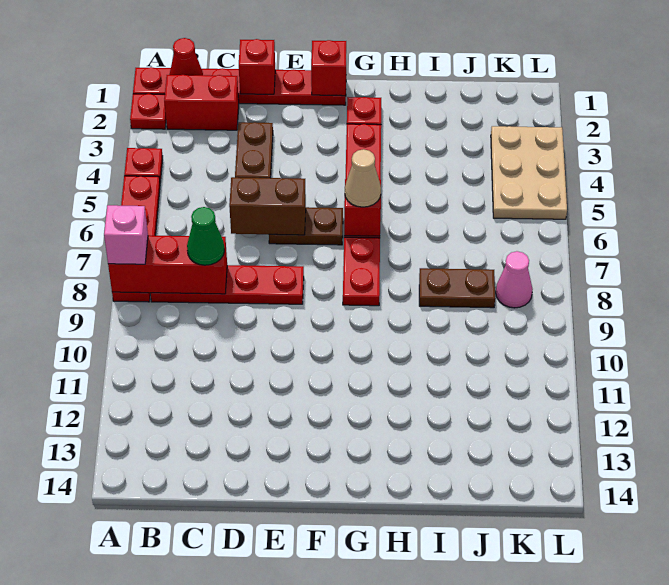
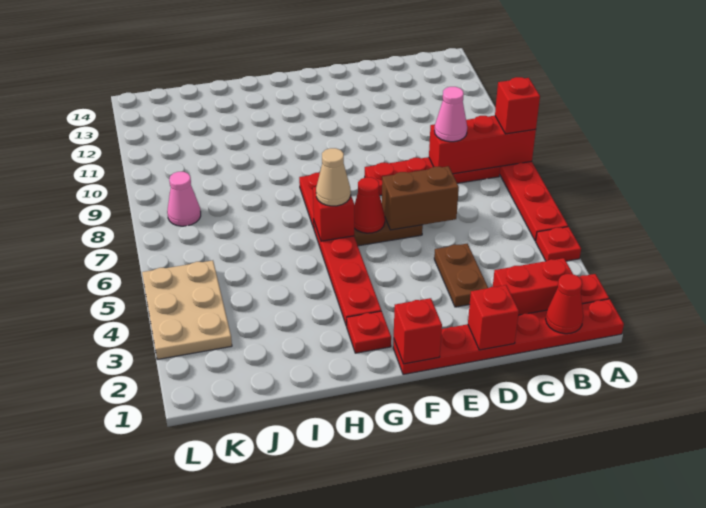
pink brick A8 level 3 -> red brick A8 level 3
green cone C8 level 3 -> pink cone C8 level 3
none -> red cone F6 level 2
brown plate I8:J8 level 1 -> none

